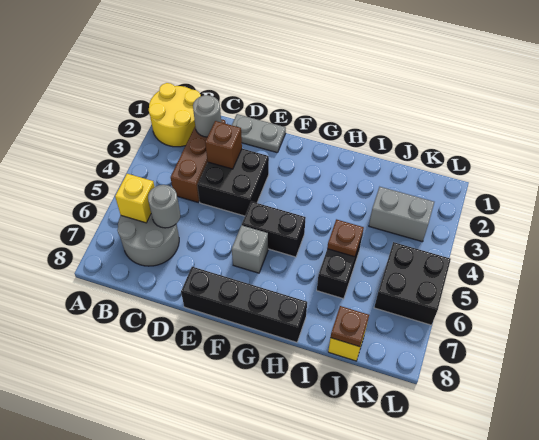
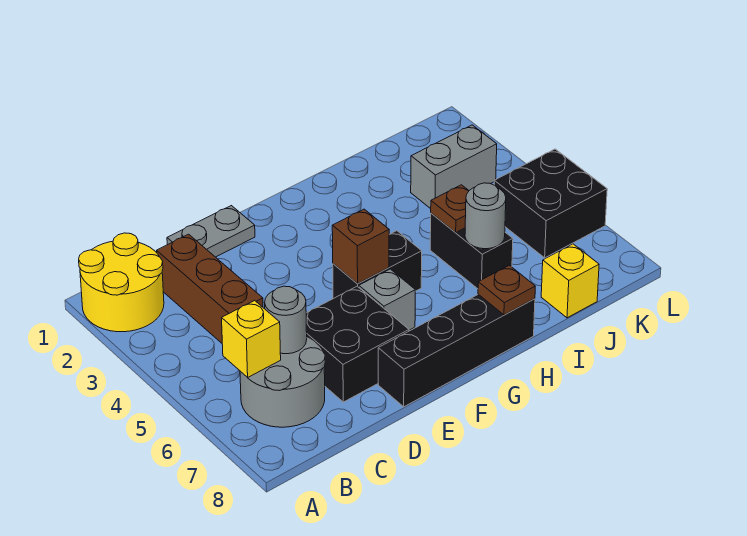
grey round brick C2 level 2 -> grey round brick I6 level 2
black brick D3:E4 level 1 -> black brick D6:E7 level 1
brown brick D3 level 2 -> brown brick F5 level 2
brown plate J8 level 2 -> brown plate H8 level 2

